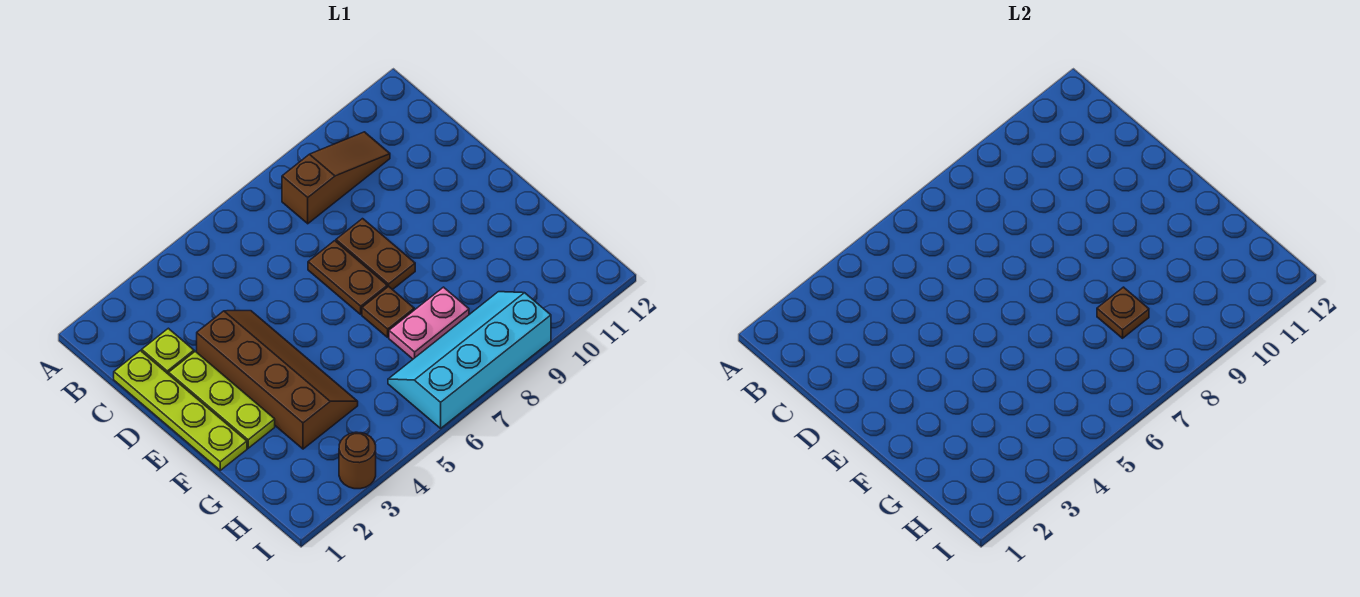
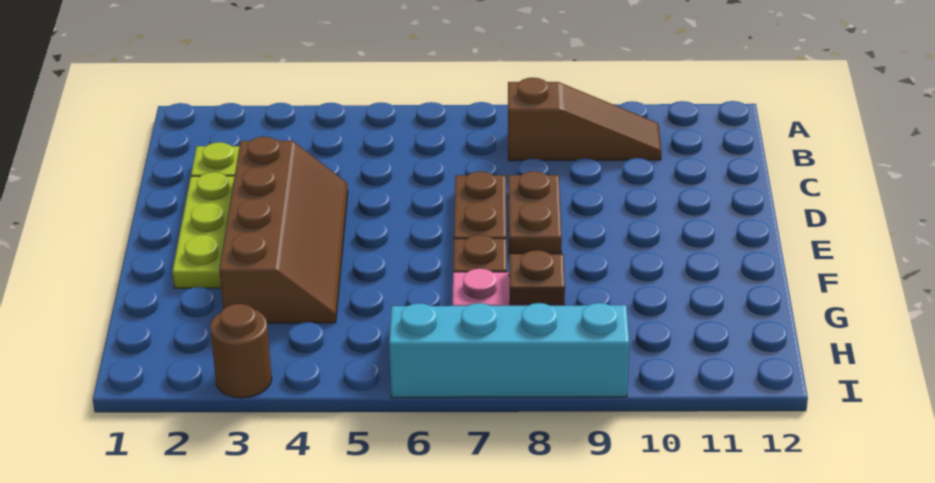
lime plate C1:F1 level 1 -> none

